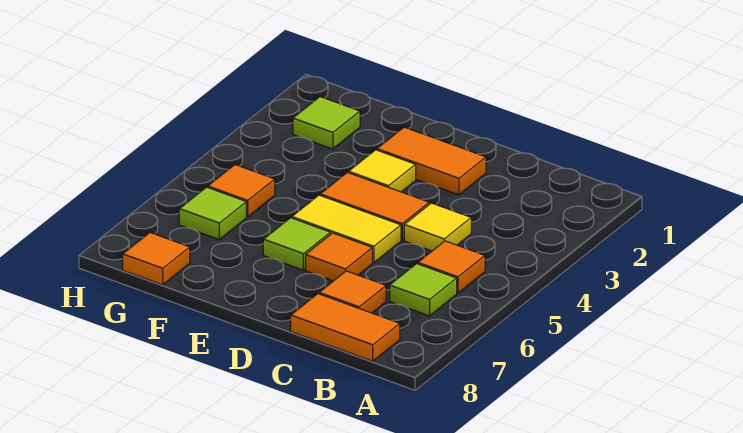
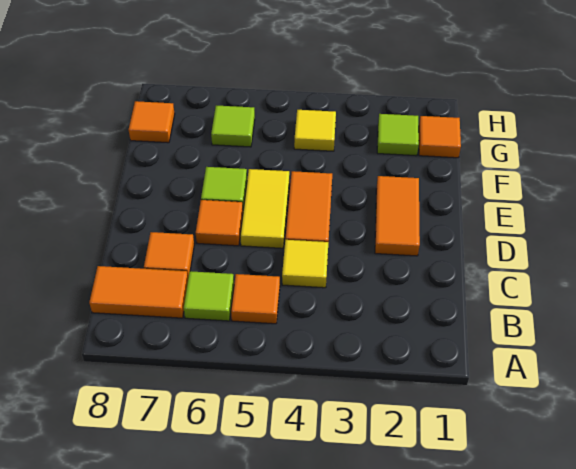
orange tile B8:C8 level 1 -> orange tile B7:B8 level 1
yellow tile E3 level 1 -> yellow tile G4 level 1
orange tile G5 level 1 -> orange tile G1 level 1

